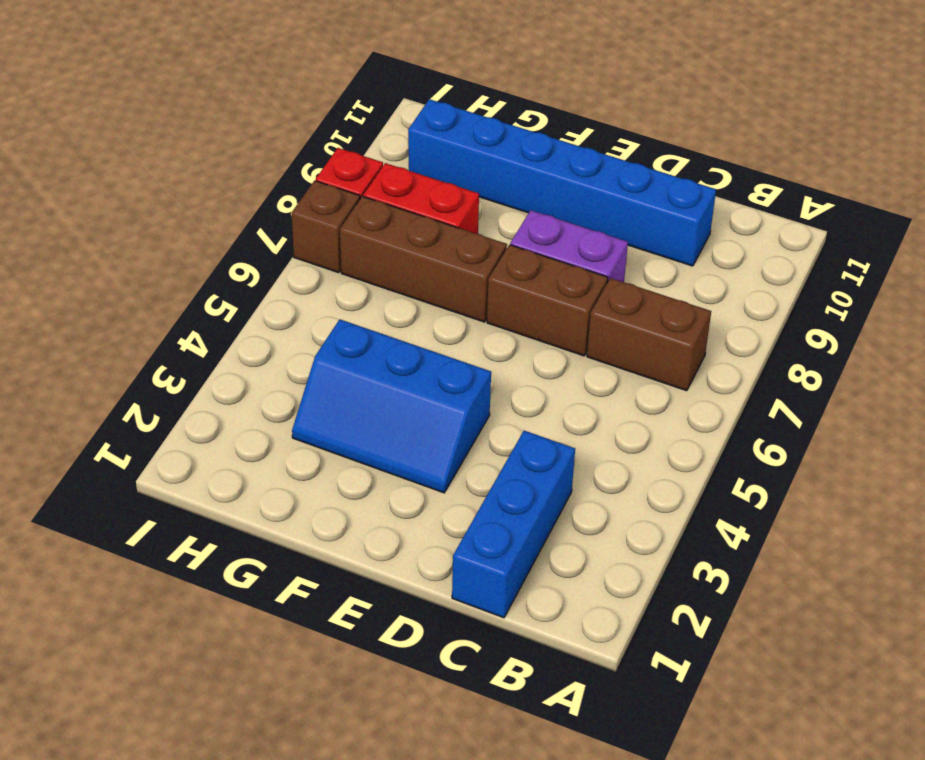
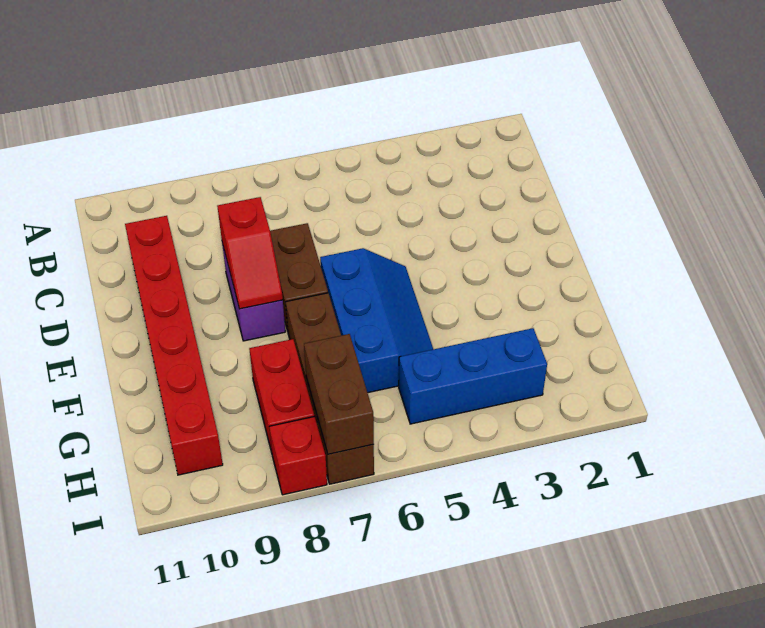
brown brick B7:C7 level 1 -> brown brick H7:I7 level 2
blue brick C1:C3 level 1 -> blue brick H3:H5 level 1
blue brick C10:H10 level 1 -> red brick C10:H10 level 1
none -> red slope D8:E8 level 2 top D
blue slope E3:G4 level 1 top 4 -> blue slope E5:G6 level 1 top 6

